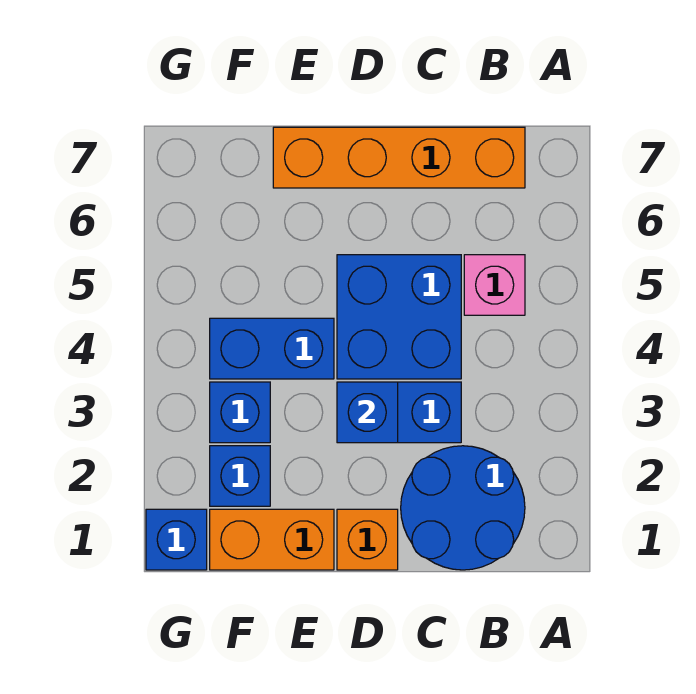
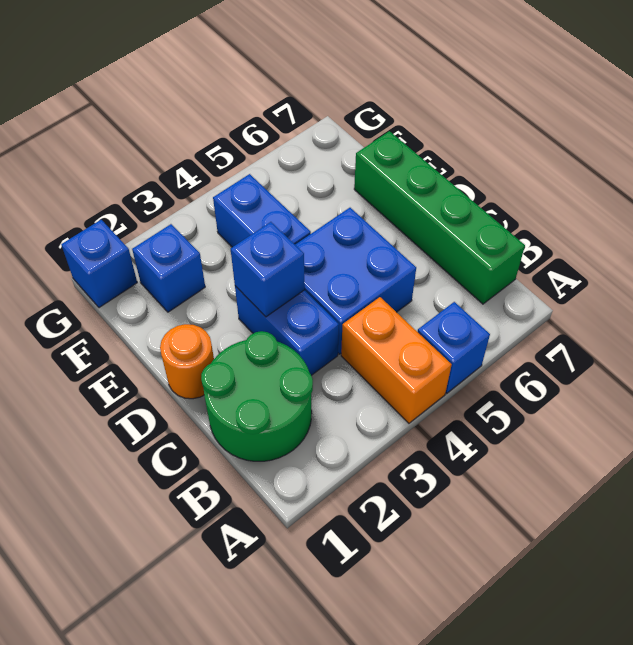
blue round brick B1:C2 level 1 -> green round brick B1:C2 level 1
pink brick B5 level 1 -> none
orange brick B7:E7 level 1 -> green brick B7:E7 level 1
orange brick D1 level 1 -> orange round brick D1 level 1
orange brick E1:F1 level 1 -> orange brick A4:B4 level 1
blue brick F3 level 1 -> blue brick A5 level 1

